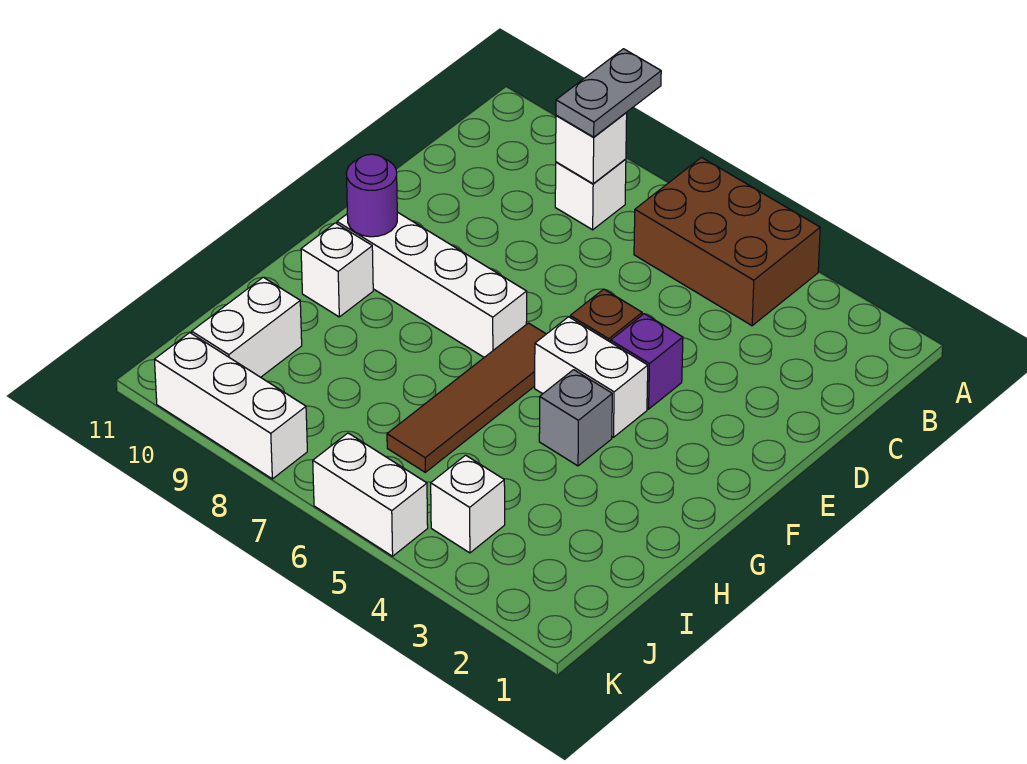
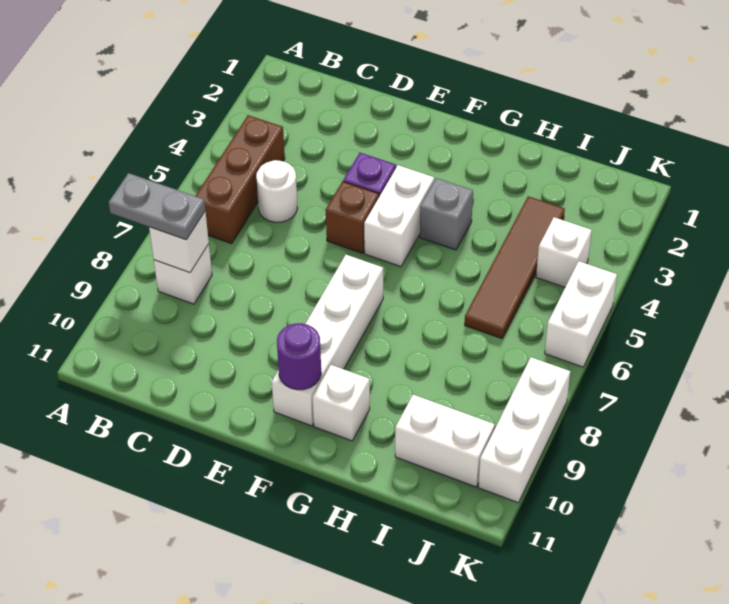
brown brick A4:B6 level 1 -> brown brick B4:B6 level 1
none -> white round brick C5 level 1
brown tile F6:I6 level 1 -> brown tile I3:I6 level 1

